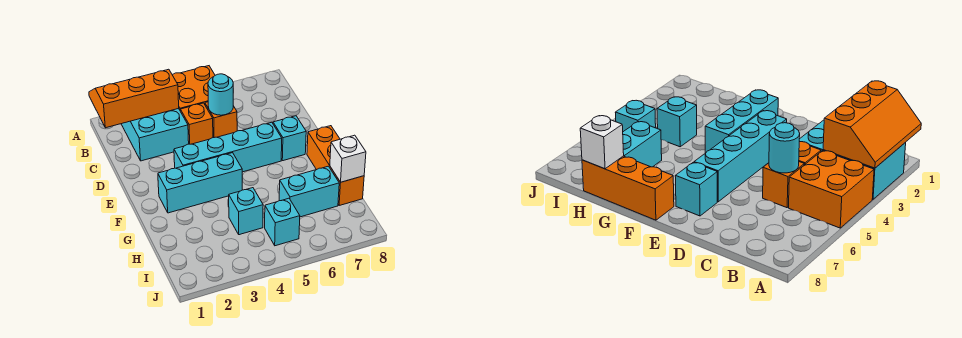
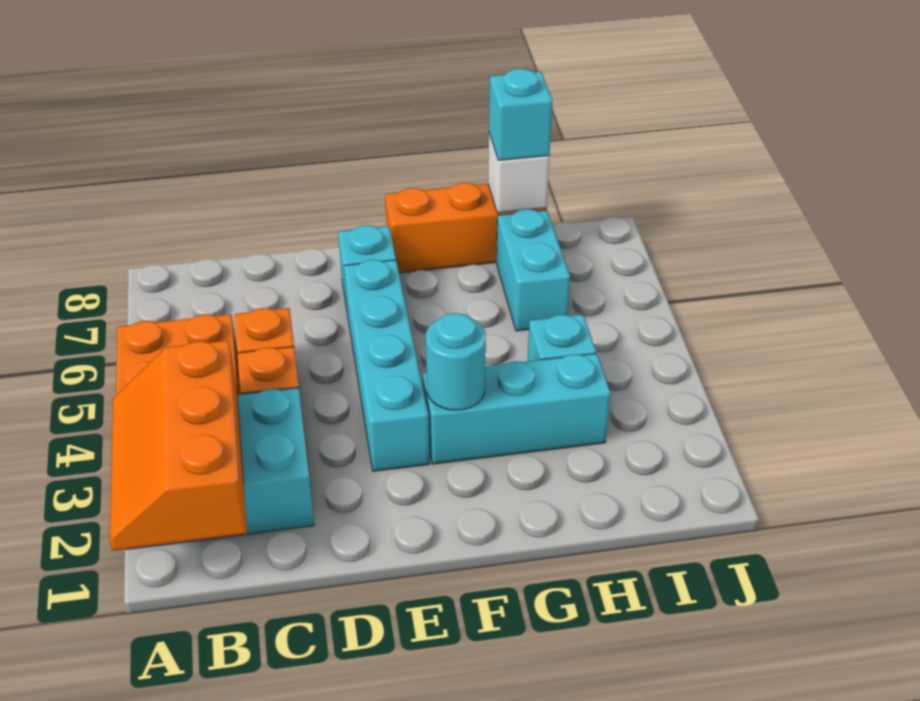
cyan round brick C5 level 2 -> cyan round brick F3 level 2
cyan brick F2:F4 level 1 -> cyan brick F3:H3 level 1
cyan brick I5 level 1 -> cyan brick H8 level 3

